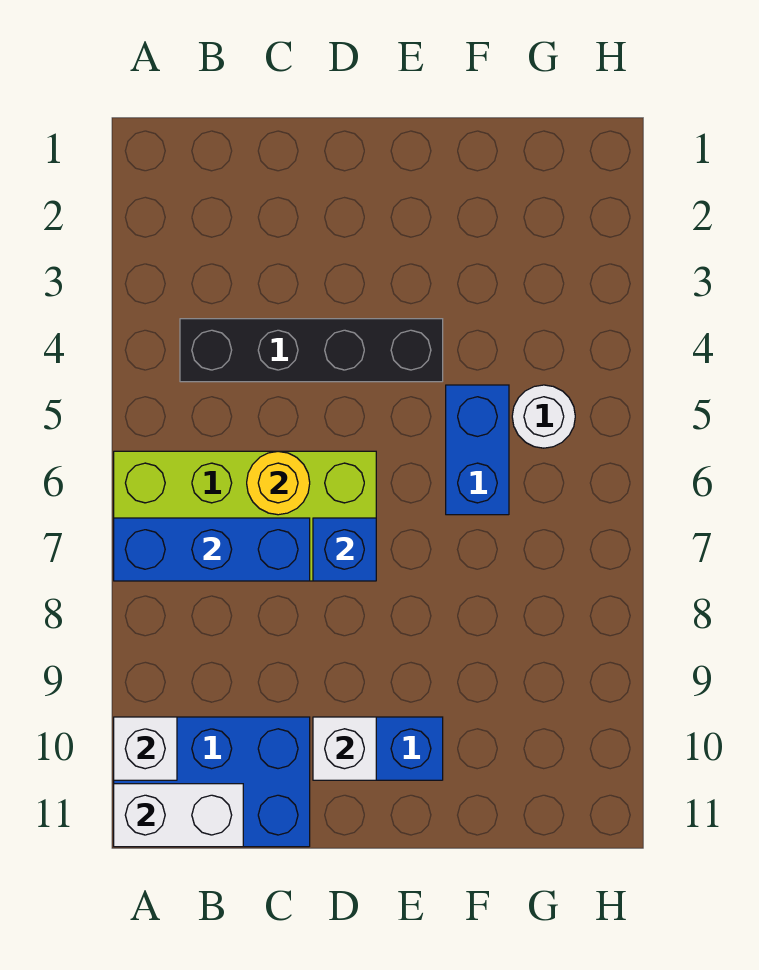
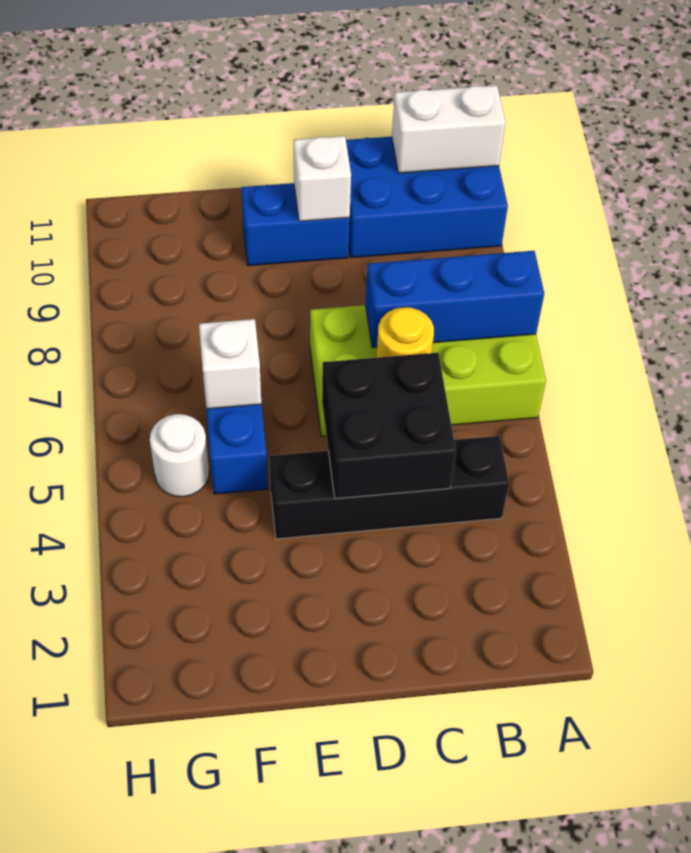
white brick A10 level 2 -> white brick F6 level 2
none -> black brick C4:D5 level 2
blue brick D7 level 2 -> none

